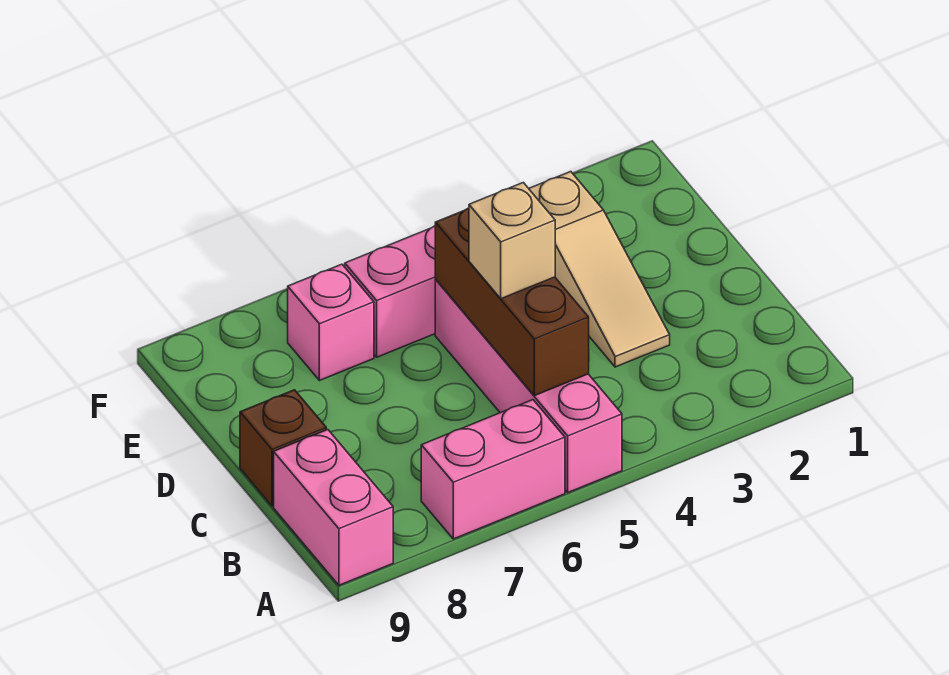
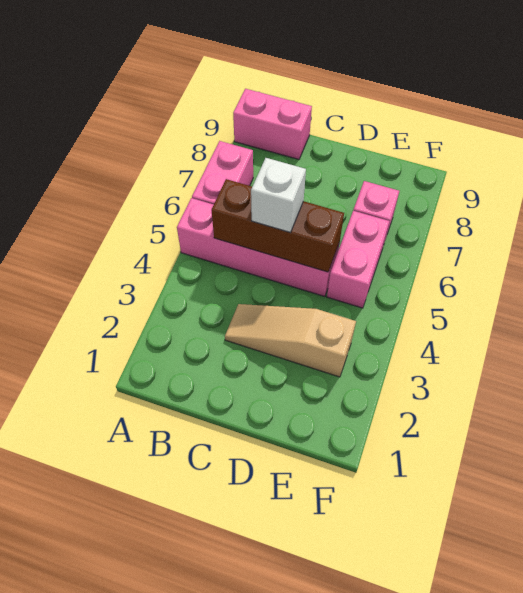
tan brick C5 level 3 -> white brick C5 level 3
brown brick C9 level 1 -> none

